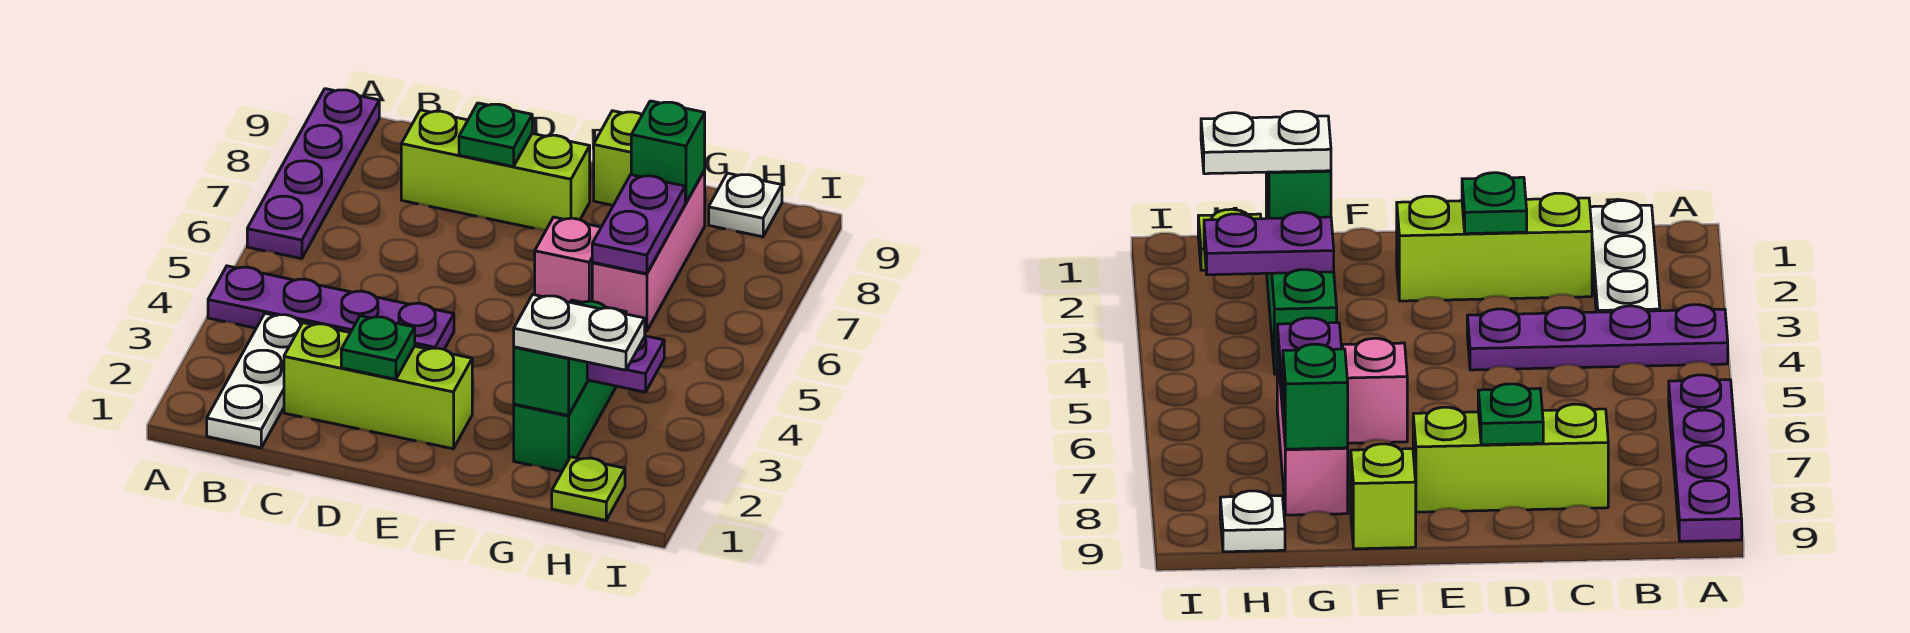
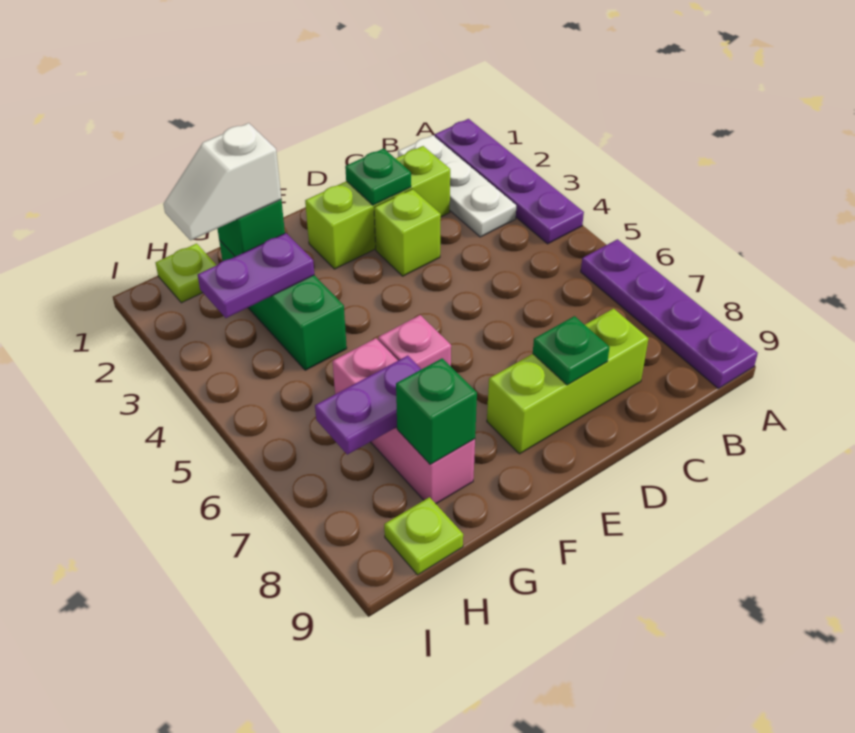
purple plate A4:D4 level 1 -> purple plate A1:A4 level 1
lime brick F9 level 1 -> lime brick D3 level 1
white plate G2:H2 level 3 -> white slope G2:H2 level 3 top G
purple plate G6:G7 level 2 -> purple plate G7:H7 level 2
white plate H9 level 1 -> lime plate H9 level 1

